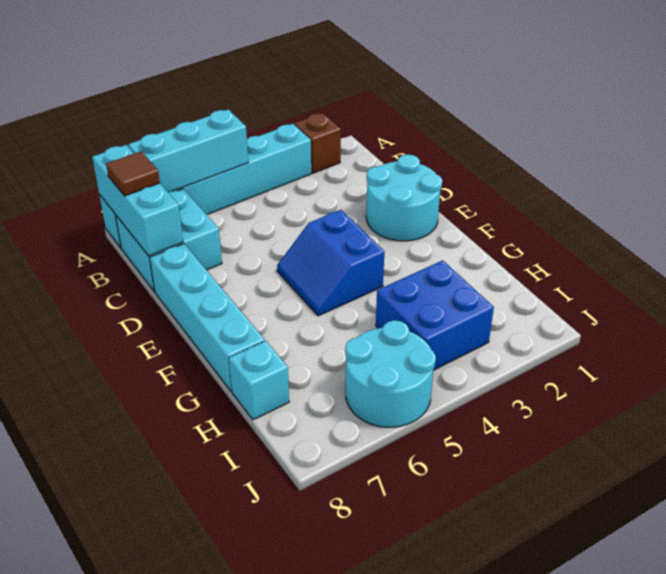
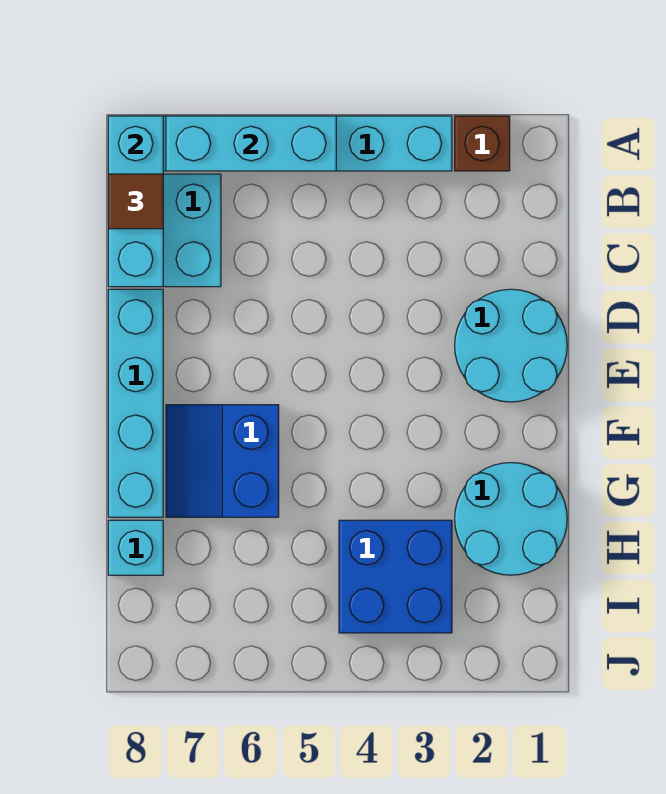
blue slope E4:F5 level 1 top 4 -> blue slope F6:G7 level 1 top 6
cyan round brick I5:J6 level 1 -> cyan round brick G1:H2 level 1

